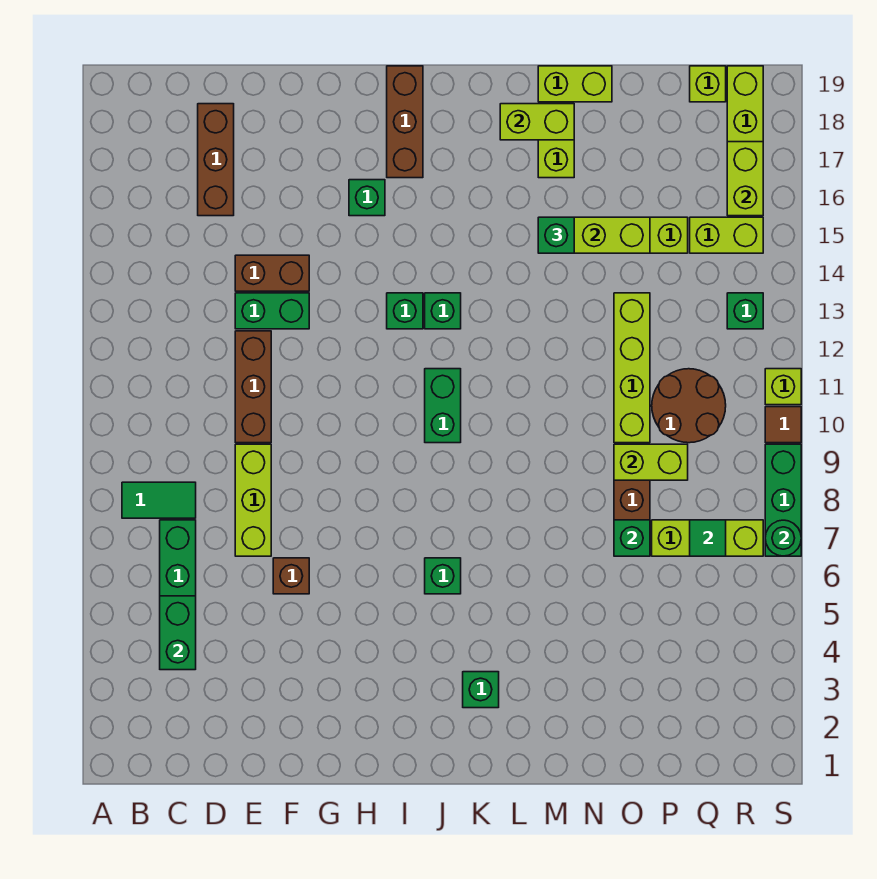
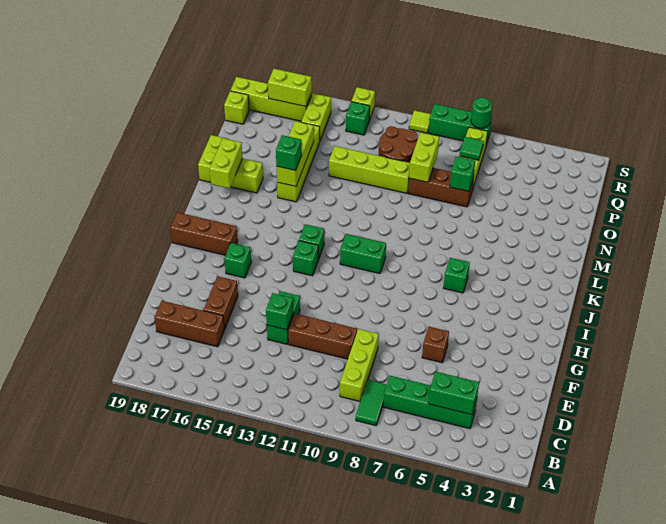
lime brick E7:E9 level 1 -> lime brick C9:E9 level 1
brown brick E14:F14 level 1 -> brown brick E16:F16 level 1
green brick K3 level 1 -> green brick E13 level 2
brown tile S10 level 1 -> lime tile S10 level 1
lime brick S11 level 1 -> lime brick S13 level 1

